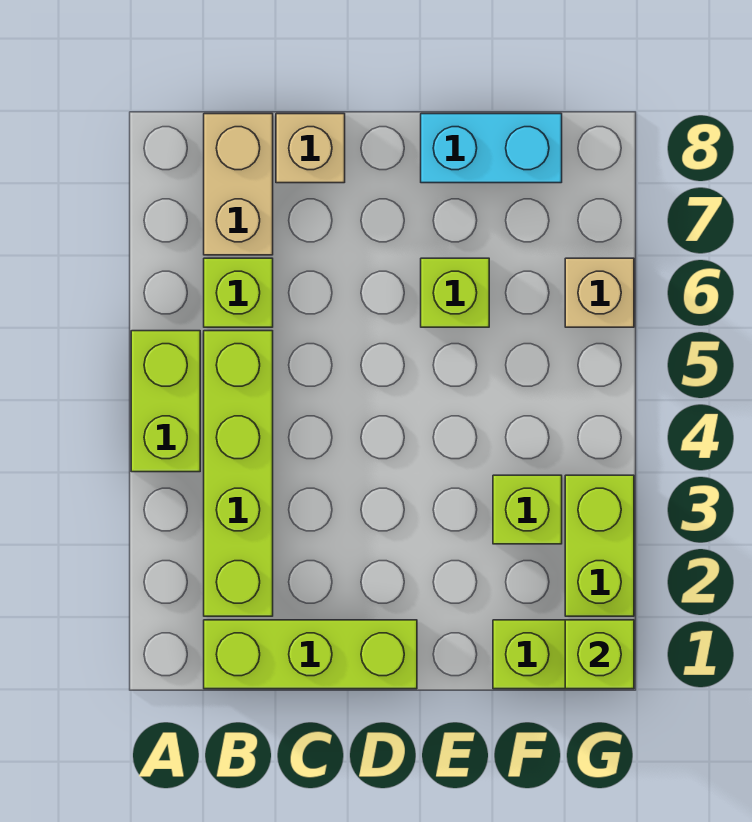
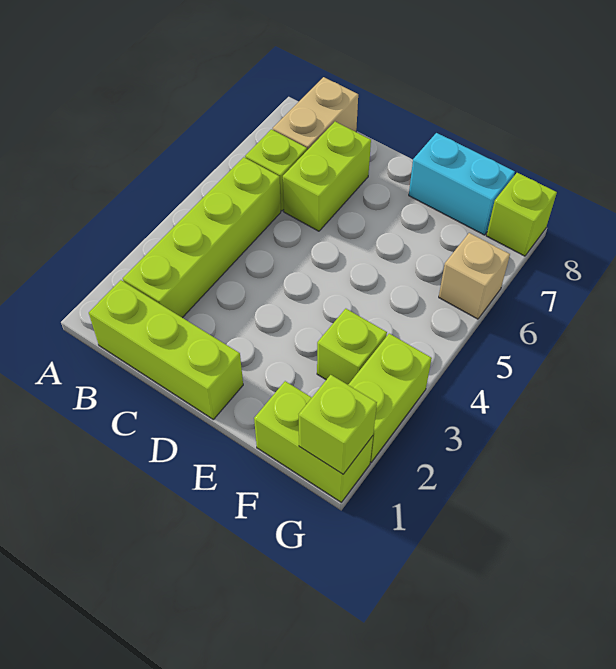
lime brick A4:A5 level 1 -> lime brick C6:C7 level 1
tan brick C8 level 1 -> none
lime brick E6 level 1 -> lime brick G8 level 1

